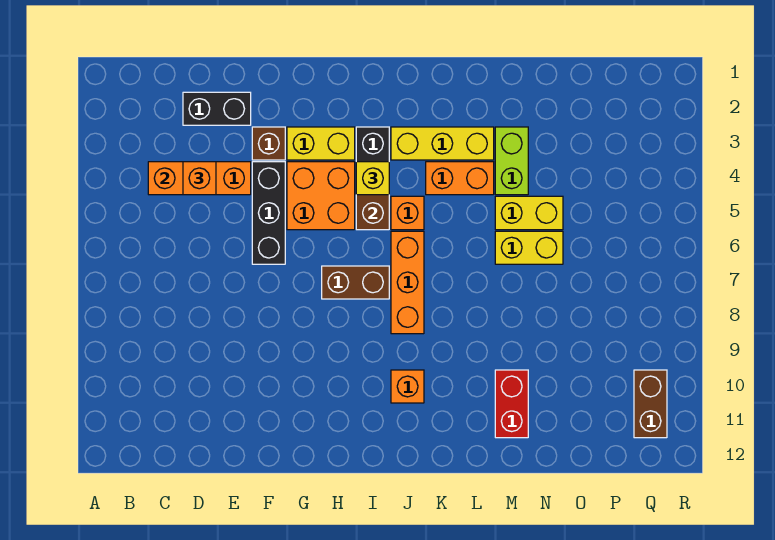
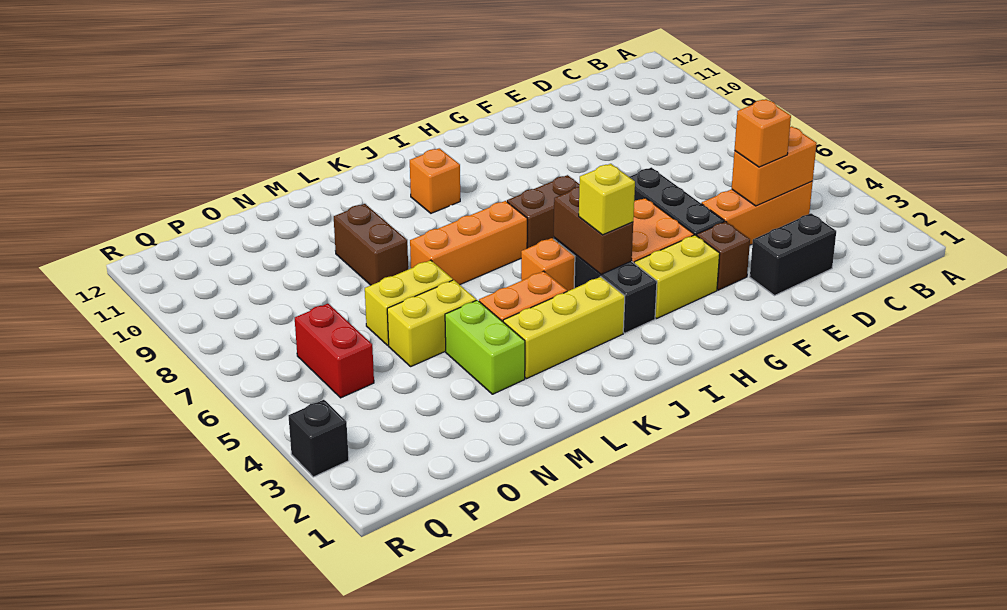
orange brick J6:J8 level 1 -> orange brick J7:L7 level 1
red brick M10:M11 level 1 -> red brick P5:P6 level 1
brown brick Q10:Q11 level 1 -> brown brick M8:M9 level 1
none -> black brick R3 level 1

